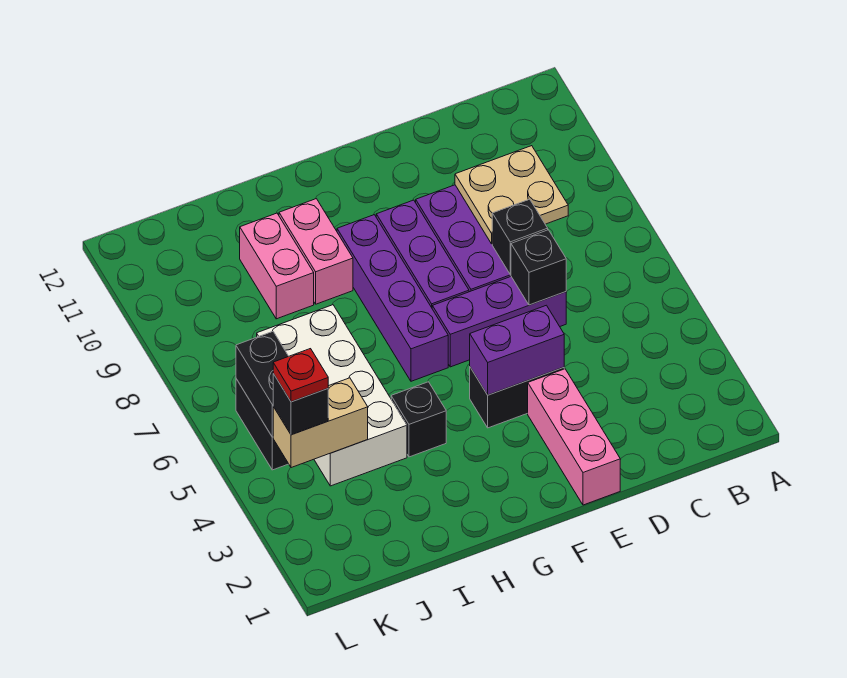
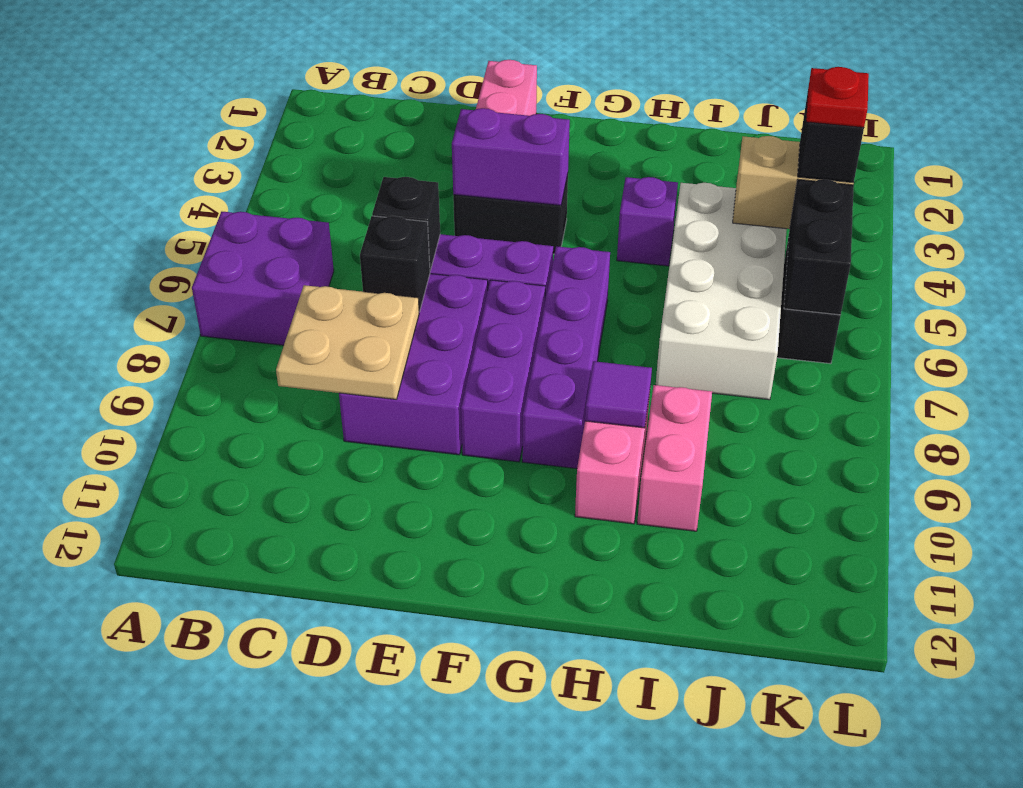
none -> purple brick A6:B7 level 1
black brick H4 level 1 -> purple brick H4 level 1
none -> purple tile H9 level 2

